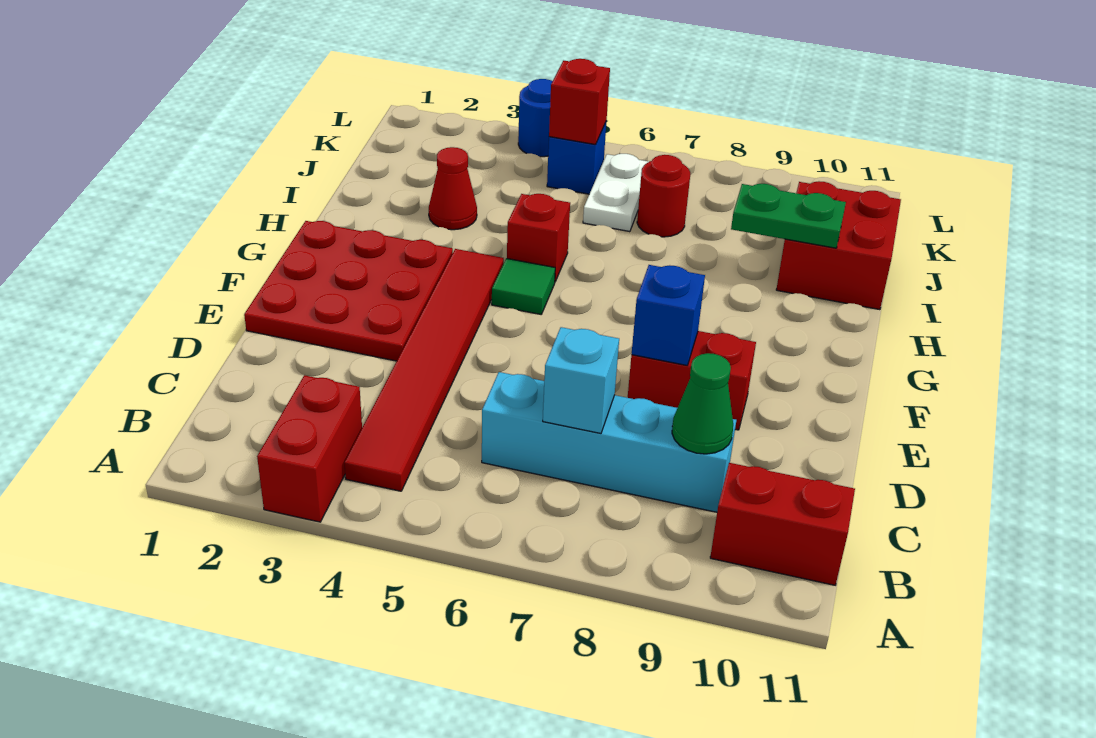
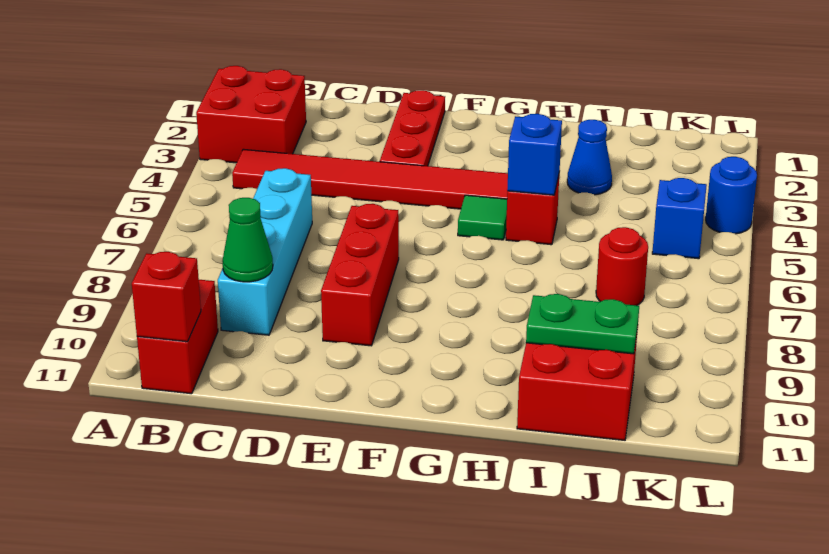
red brick A3:B3 level 1 -> red brick A2:B3 level 1
cyan brick C7 level 2 -> none
red plate E1:G3 level 1 -> red plate E1:E3 level 1
red brick E8:E9 level 1 -> red brick E7:E9 level 1
blue brick E8 level 2 -> blue brick H5 level 2
red cone I3 level 1 -> blue cone I3 level 1
green plate I9:I10 level 2 -> green plate I10:J10 level 2
white plate J6:K6 level 1 -> none
red brick K5 level 2 -> red brick B11 level 2

